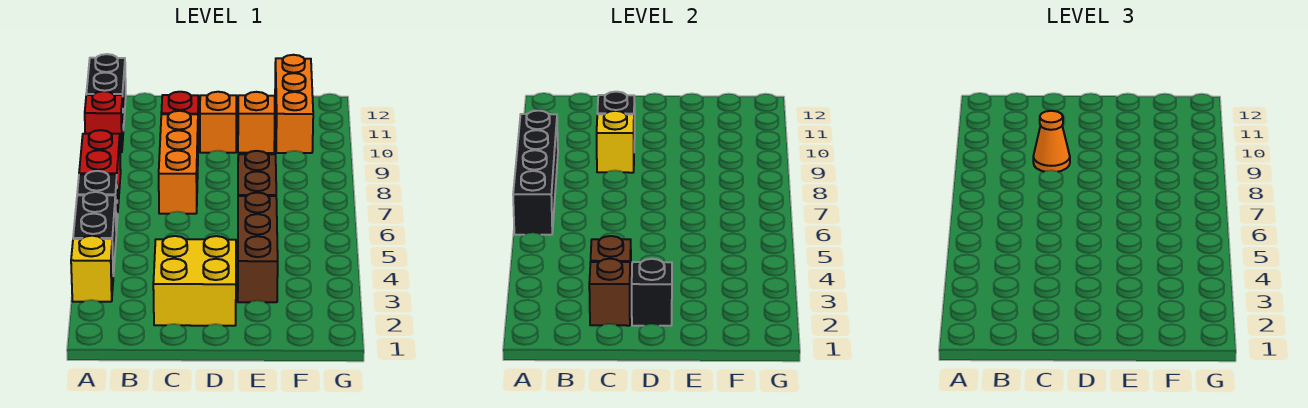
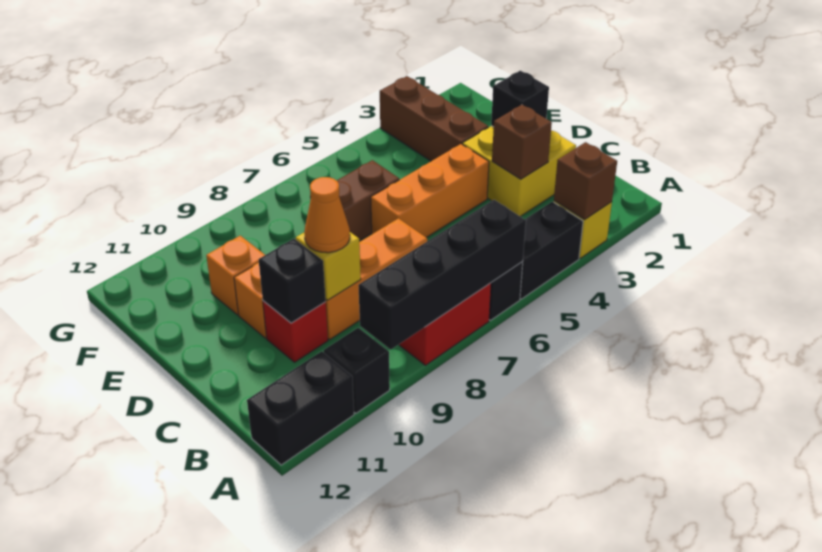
red brick A10 level 1 -> black brick A10 level 1
brown brick C2 level 2 -> brown brick A3 level 2
brown brick E3:E5 level 1 -> brown brick E3:G3 level 1
orange brick F10:F12 level 1 -> orange brick D4:D6 level 1

